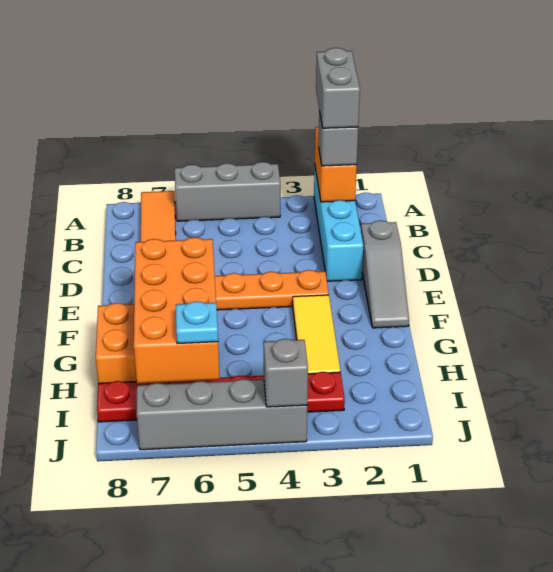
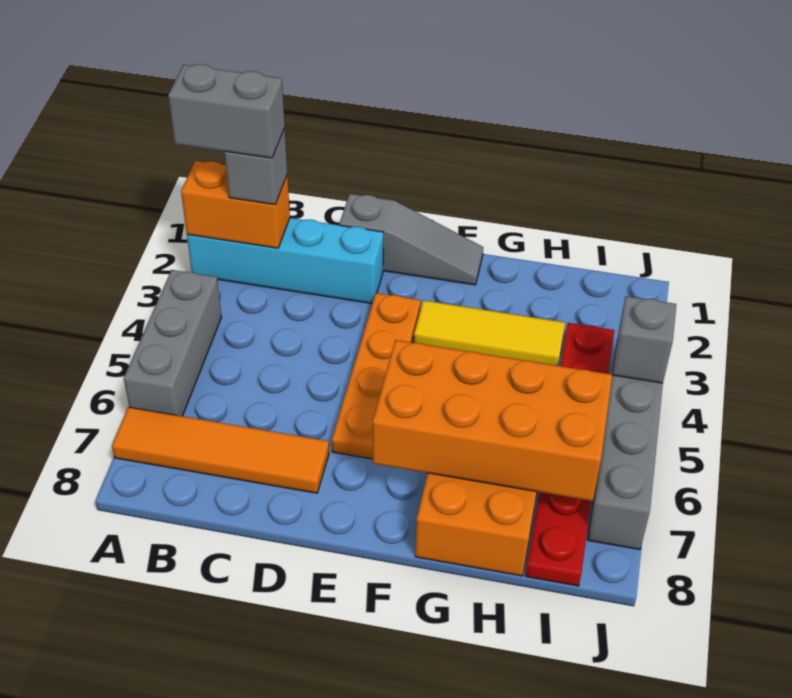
cyan plate I6 level 3 -> none

